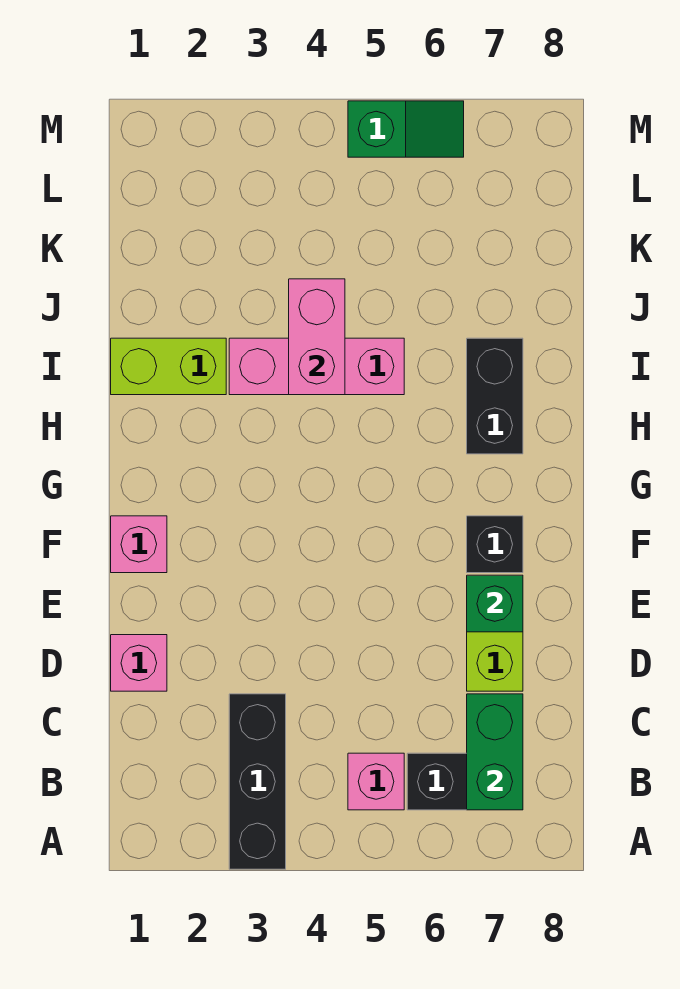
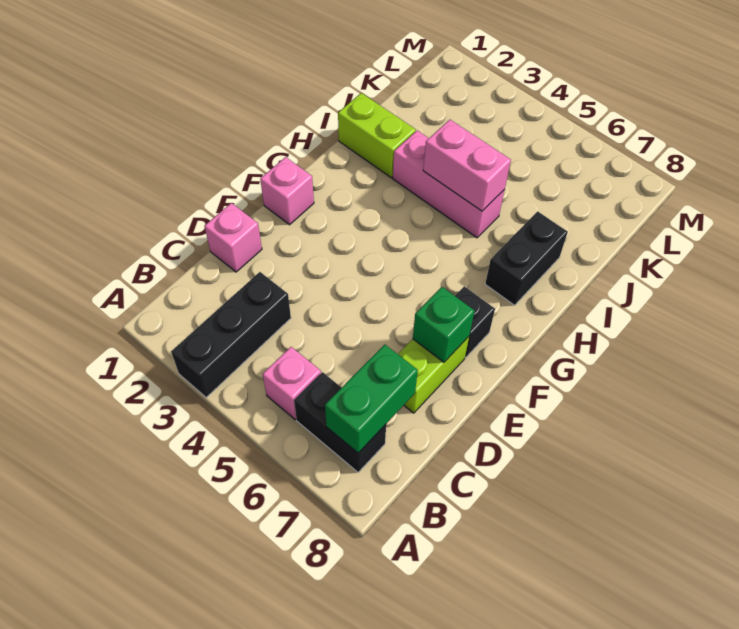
pink brick I4:J4 level 2 -> pink brick I4:I5 level 2
green slope M5:M6 level 1 top 5 -> none

